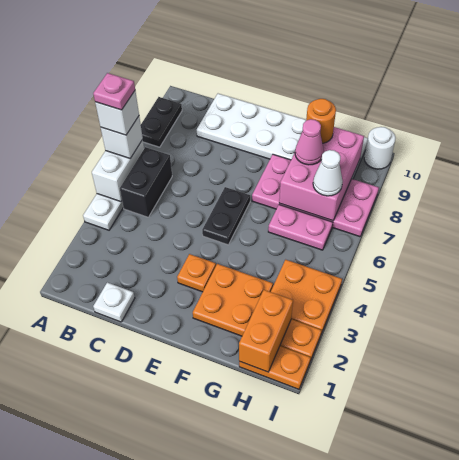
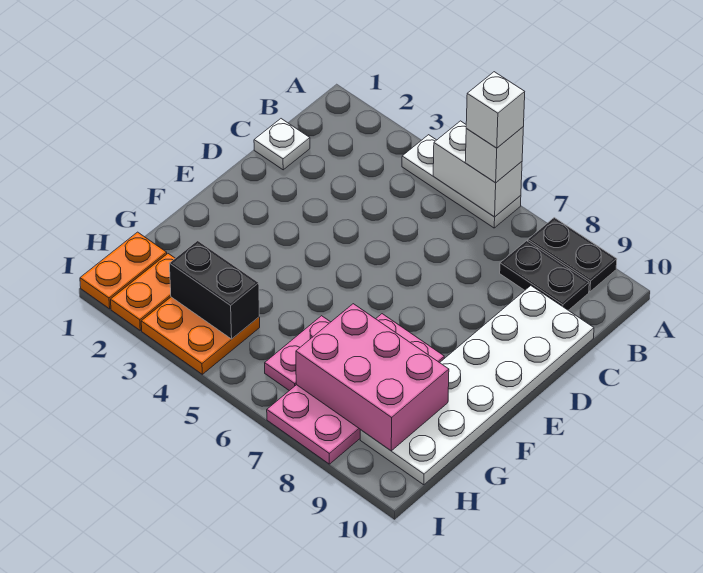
pink plate A6 level 5 -> none
black brick B5:B6 level 1 -> black brick H3:H4 level 2
orange plate E3 level 1 -> none
black plate E5:E6 level 1 -> black plate B8:B9 level 1
orange plate F2:G3 level 1 -> none
pink cone G8 level 3 -> none
orange round brick G9 level 3 -> none
orange brick H1:H2 level 2 -> none
white cone H7 level 3 -> none
white round brick I10 level 1 -> none

